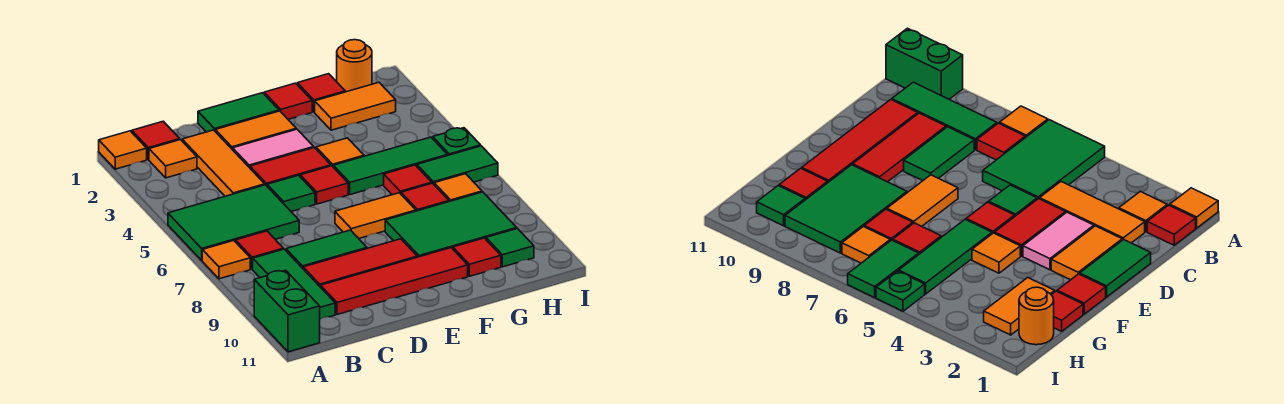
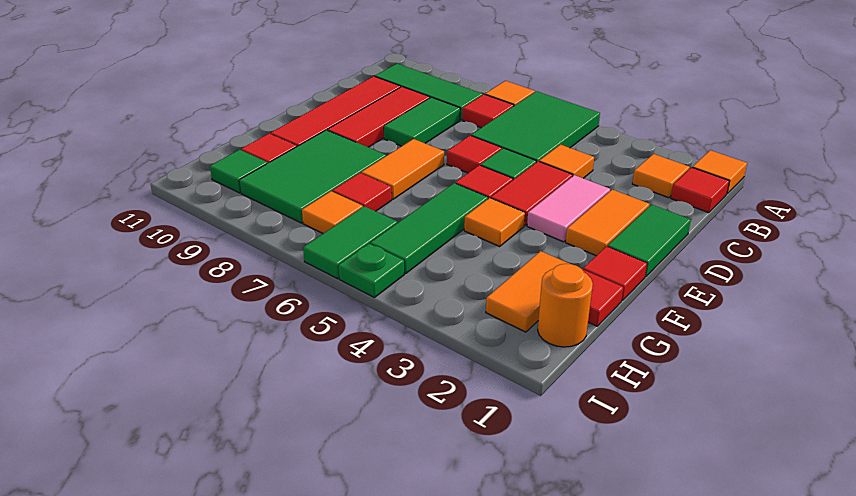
green brick A10:A11 level 1 -> none
orange tile C2:C4 level 1 -> orange tile C4 level 1
red tile G6 level 1 -> red tile D6 level 1

